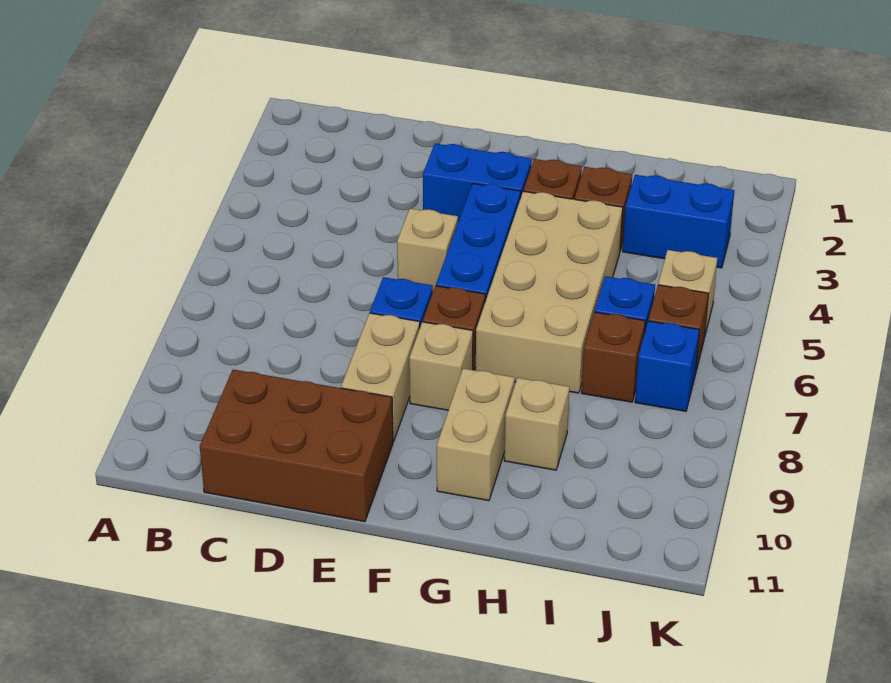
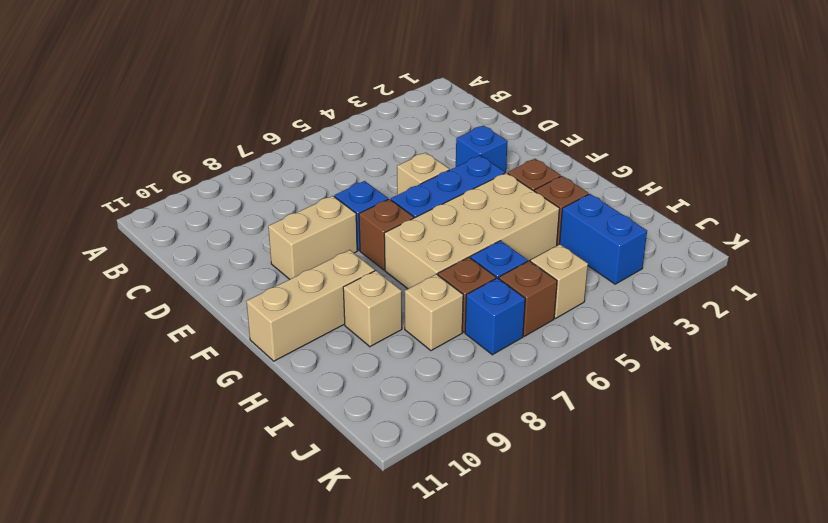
brown brick C10:E11 level 1 -> none
blue brick E3:F3 level 1 -> blue brick E3 level 1
tan brick F8 level 1 -> tan brick I8 level 1
tan brick G9:G10 level 1 -> tan brick G9:G11 level 1

